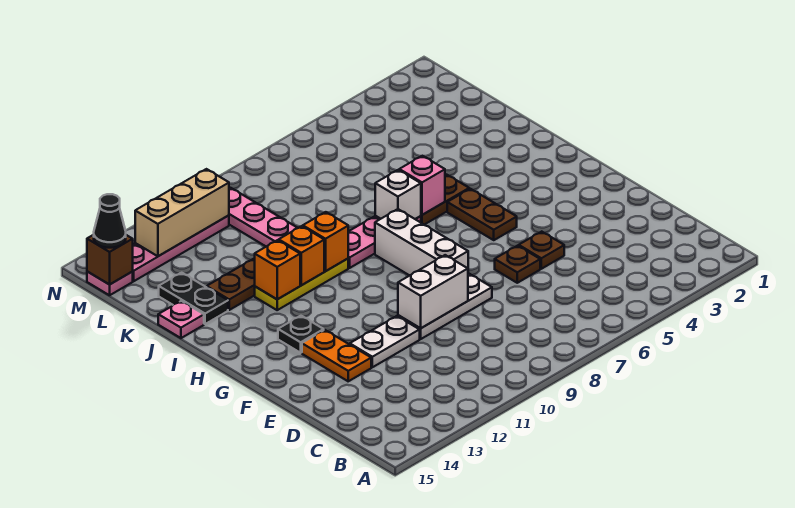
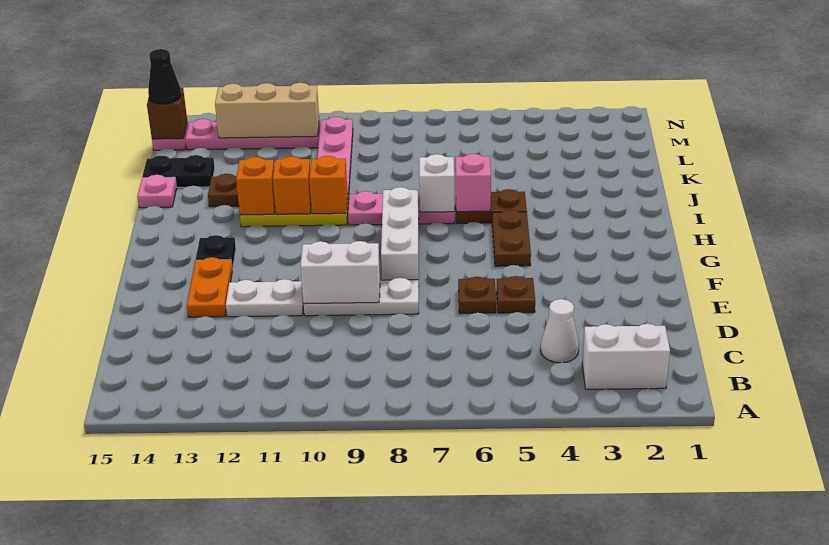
none -> white brick B2:B3 level 1
none -> white cone C4 level 1
black plate J14:K14 level 1 -> black plate K14:K15 level 1

